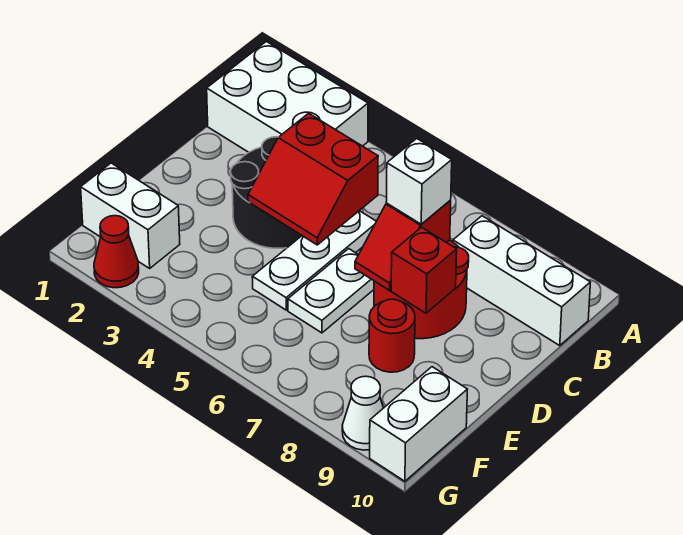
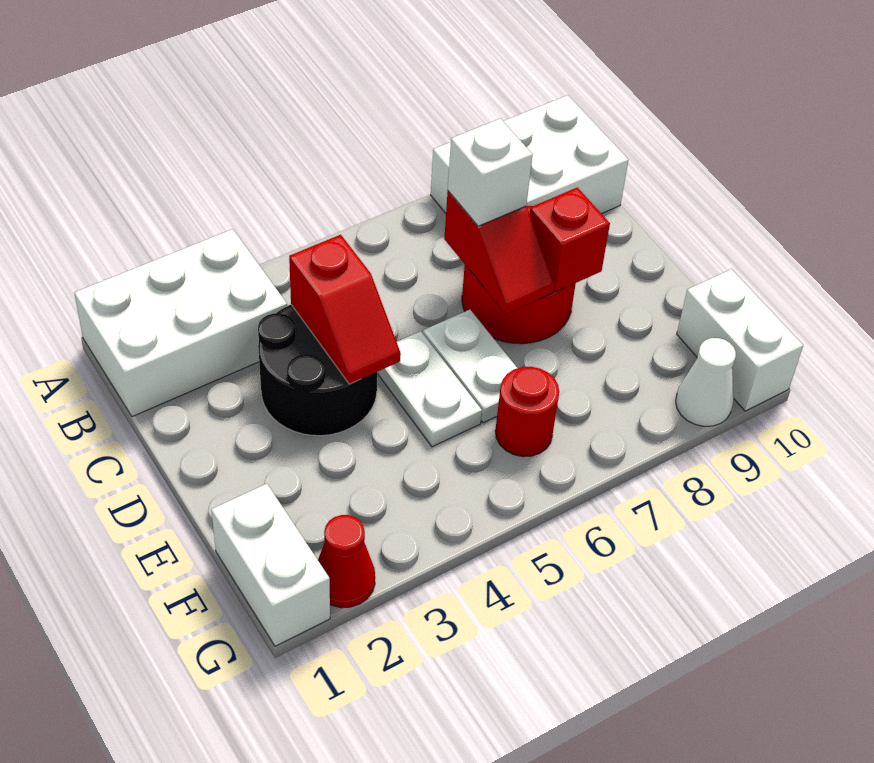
white brick B8:B10 level 1 -> white brick A8:B10 level 1
red slope C4:D5 level 2 top C -> red slope C4:D4 level 2 top C
white plate C5:E5 level 1 -> white plate D5:E5 level 1
red round brick E8 level 1 -> red round brick F6 level 1
white brick F1:F2 level 1 -> white brick F1:G1 level 1

